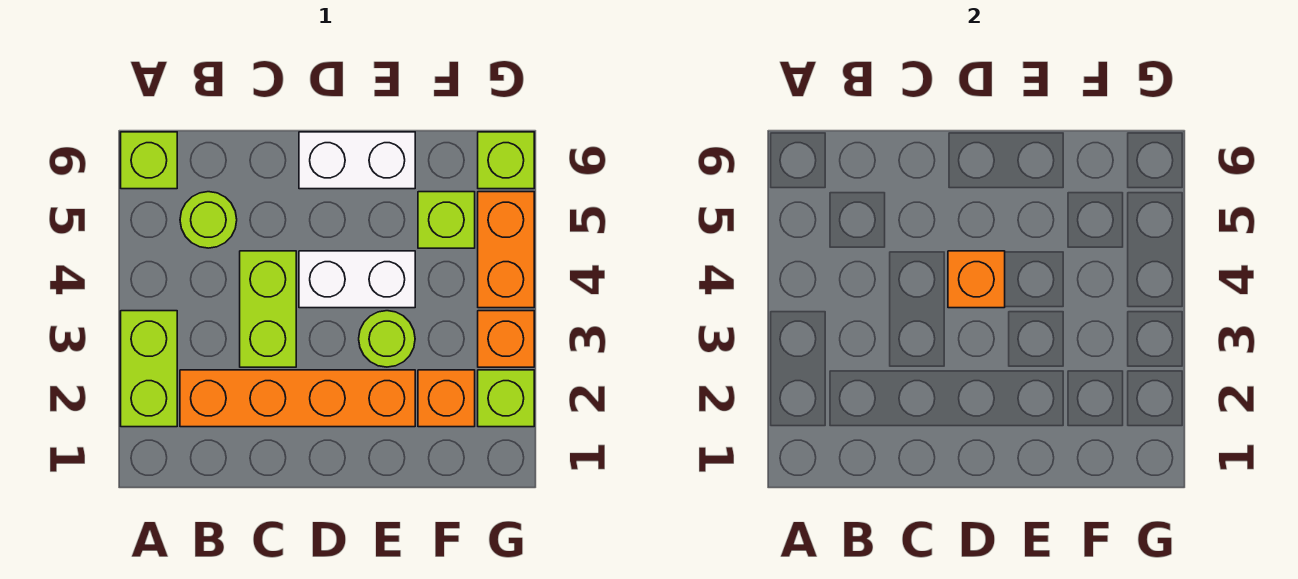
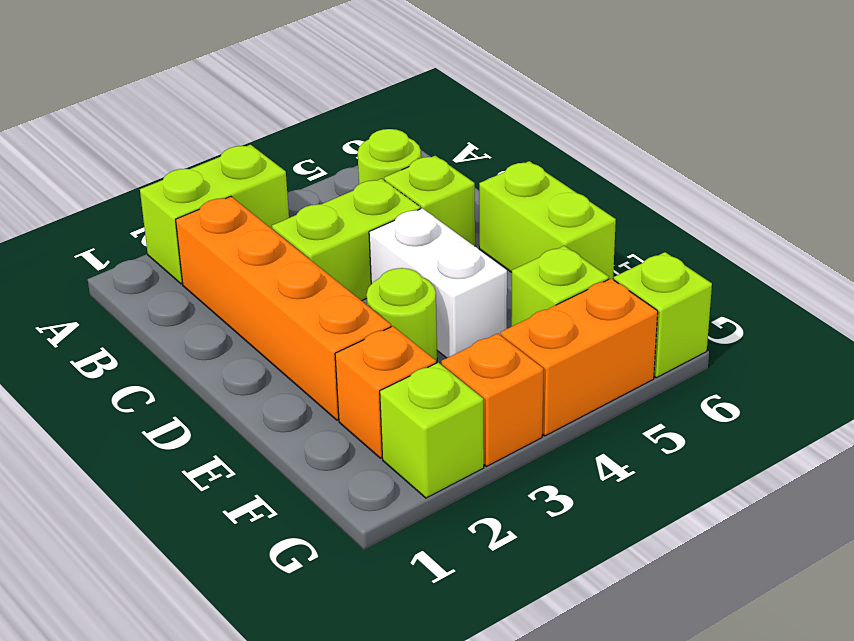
lime brick A6 level 1 -> lime brick C5 level 1
orange brick D4 level 2 -> none
white brick D6:E6 level 1 -> lime brick D6:E6 level 1

